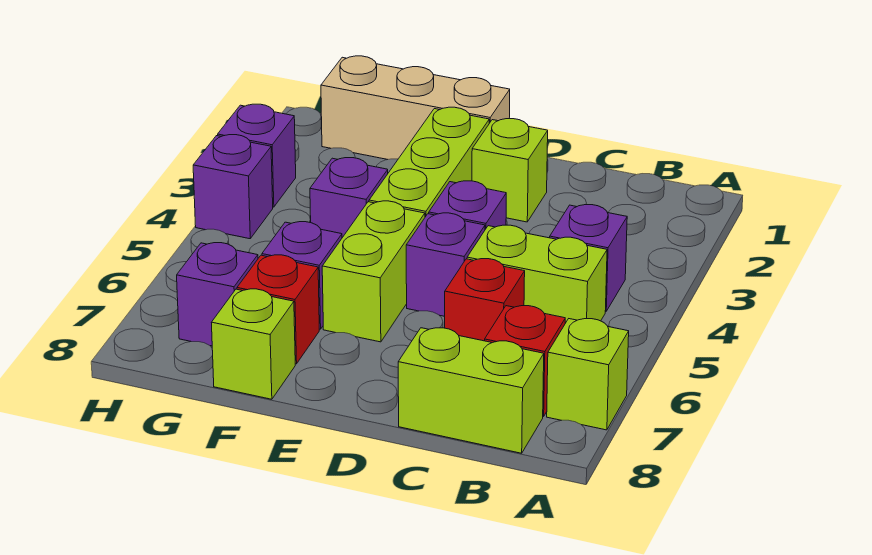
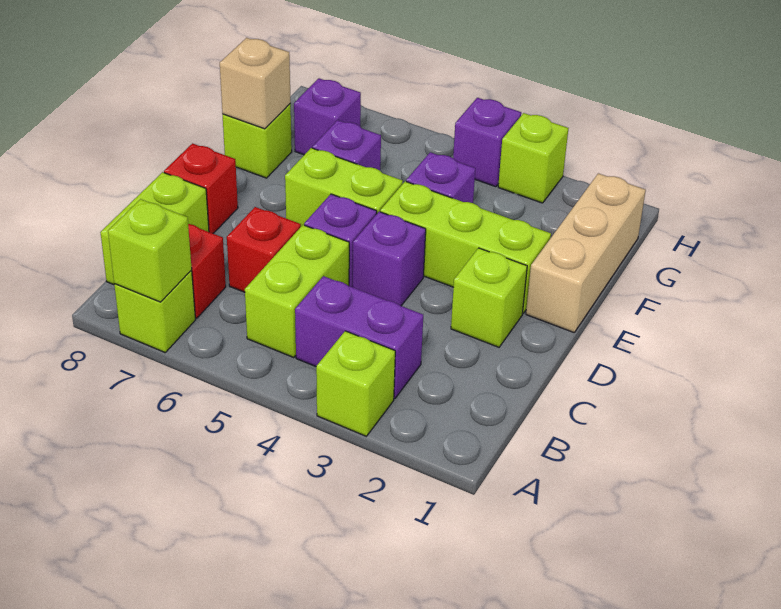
none -> lime brick A3 level 1
none -> lime brick A7 level 2
purple brick B4 level 1 -> purple brick B3:B4 level 1
red brick F7 level 1 -> red brick D8 level 1
none -> tan brick F8 level 2
purple brick H3 level 1 -> lime brick H3 level 1

